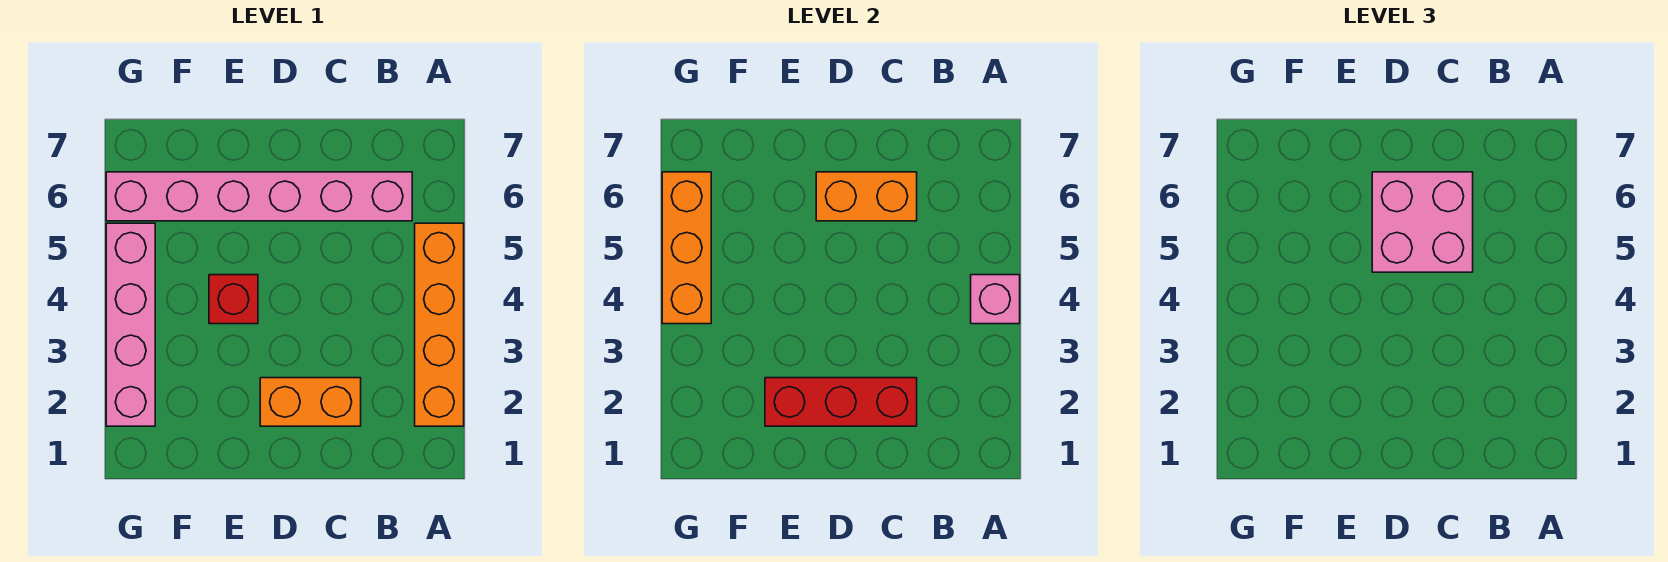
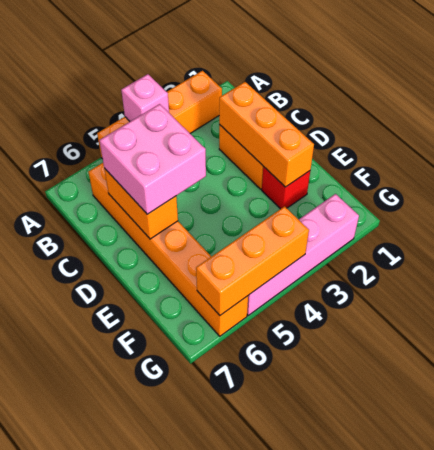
pink brick B6:G6 level 1 -> orange brick B6:G6 level 1
red brick C2:E2 level 2 -> orange brick C2:E2 level 2
red brick E4 level 1 -> red brick E2 level 1

